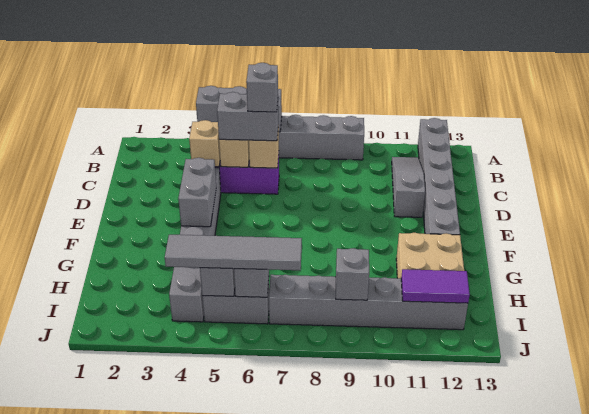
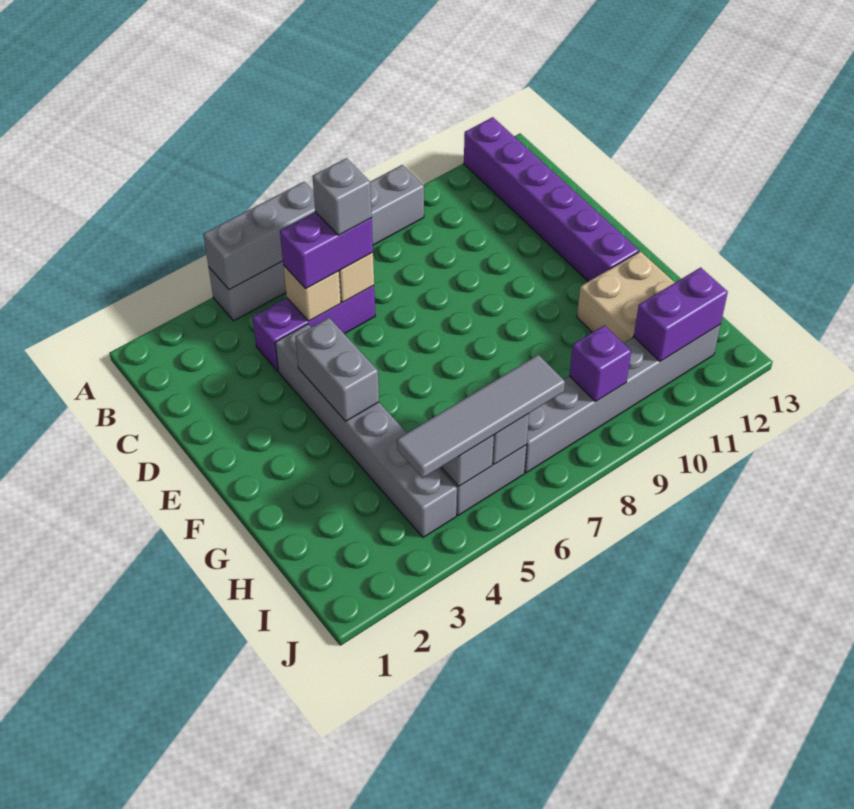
grey brick A12:F12 level 1 -> purple brick A12:F12 level 1
grey slope B11:D11 level 1 top D -> none
tan brick C4 level 2 -> none
grey brick C5:C6 level 3 -> purple brick C5:C6 level 3
grey brick I9 level 2 -> purple brick I9 level 2
purple tile I11:I12 level 2 -> purple brick I11:I12 level 2

